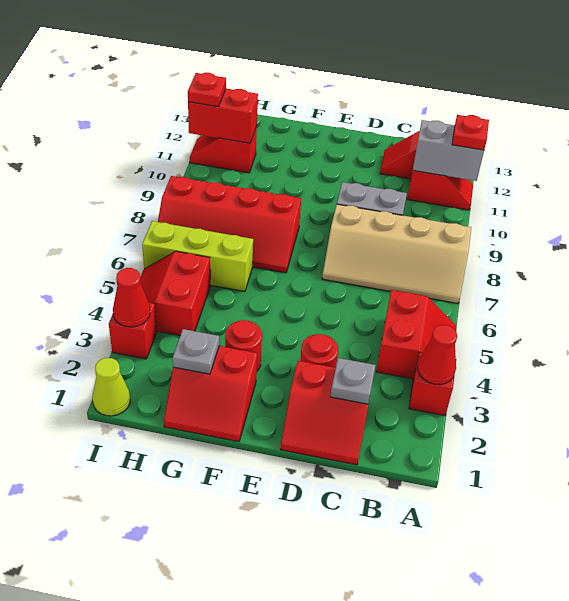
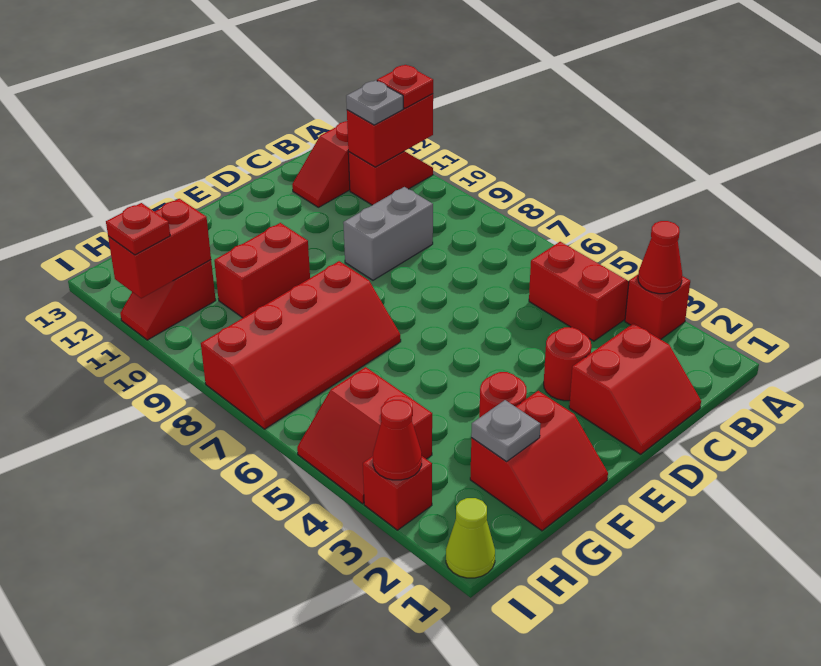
tan slope A7:D8 level 1 top 8 -> none
grey brick A11:B11 level 2 -> red brick A11:B11 level 2
grey plate C2 level 2 -> grey plate B11 level 3
none -> red brick F10:G10 level 1
lime brick G6:I6 level 1 -> none

